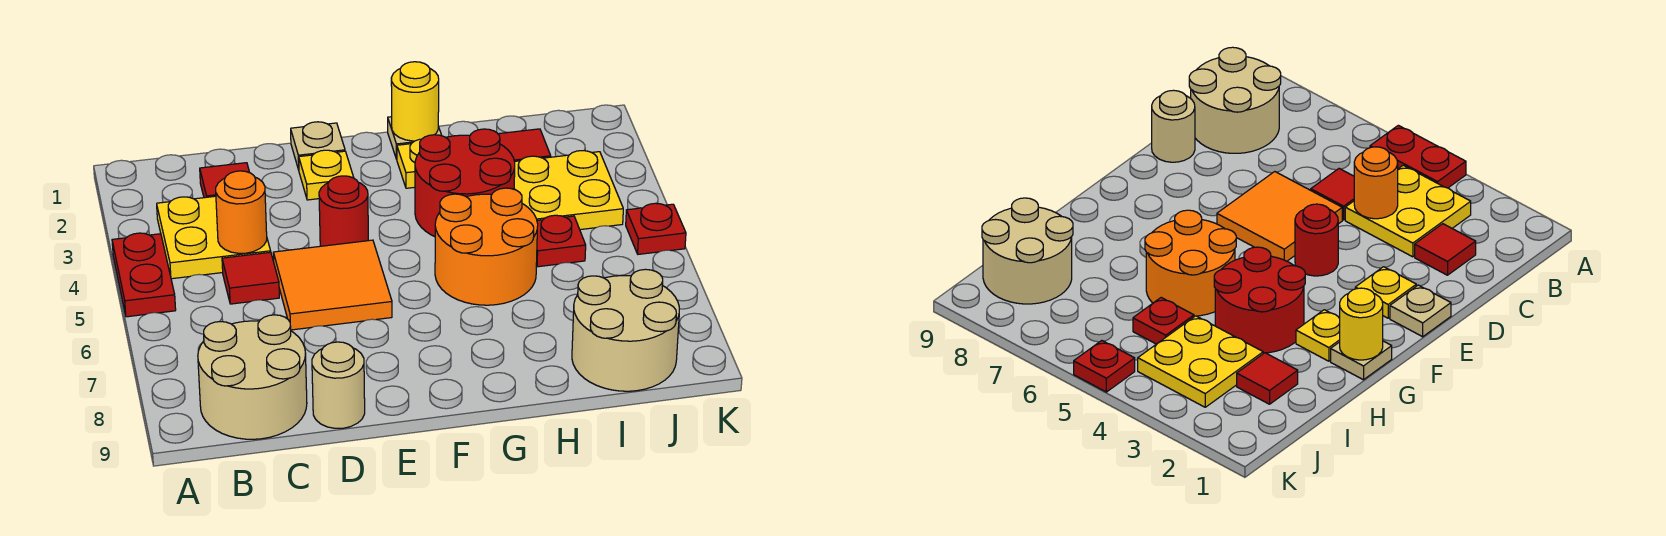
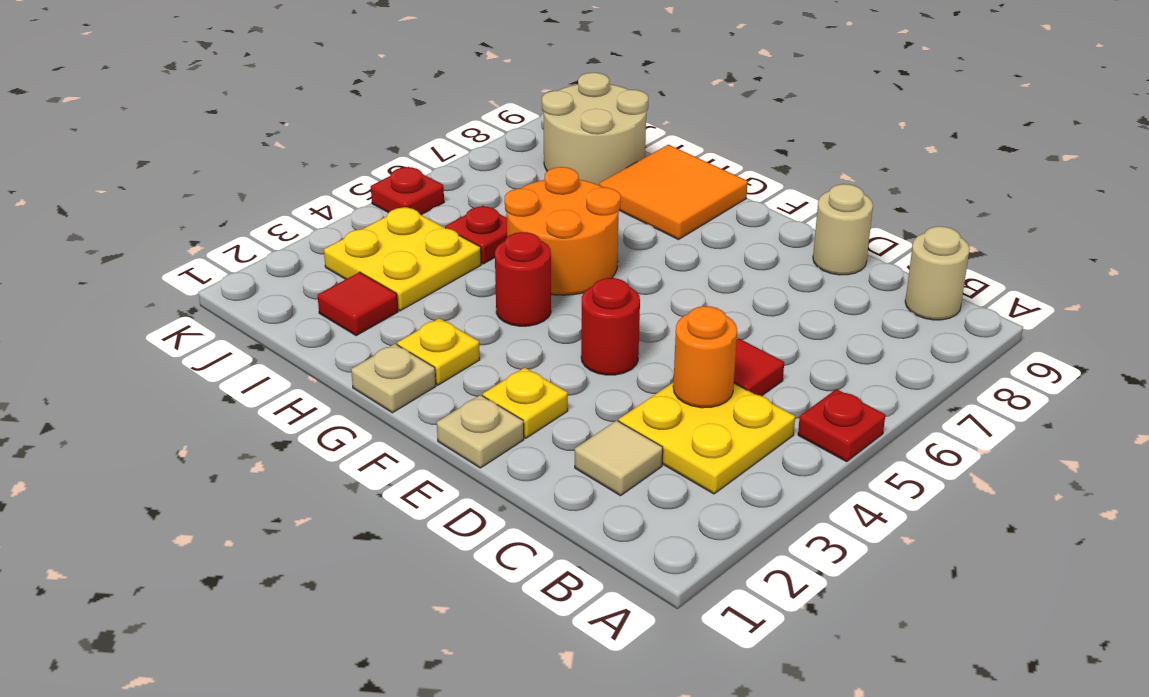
red plate A4:A5 level 1 -> red plate A5 level 1
tan round brick B8:C9 level 1 -> tan round brick B9 level 1
red tile C2 level 1 -> tan tile C2 level 1
orange tile D5:E6 level 1 -> orange tile G8:H9 level 1
yellow round brick G1 level 2 -> none
red round brick G3:H4 level 1 -> red round brick G4 level 1

